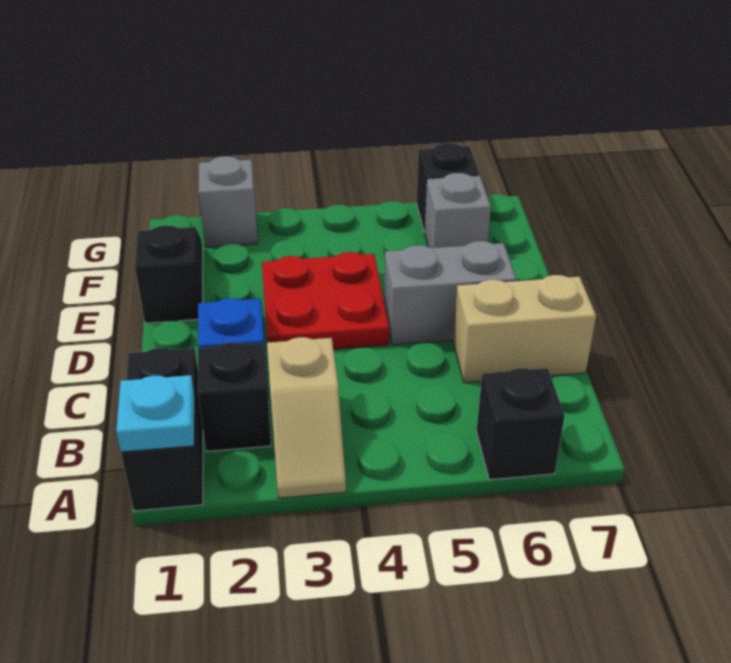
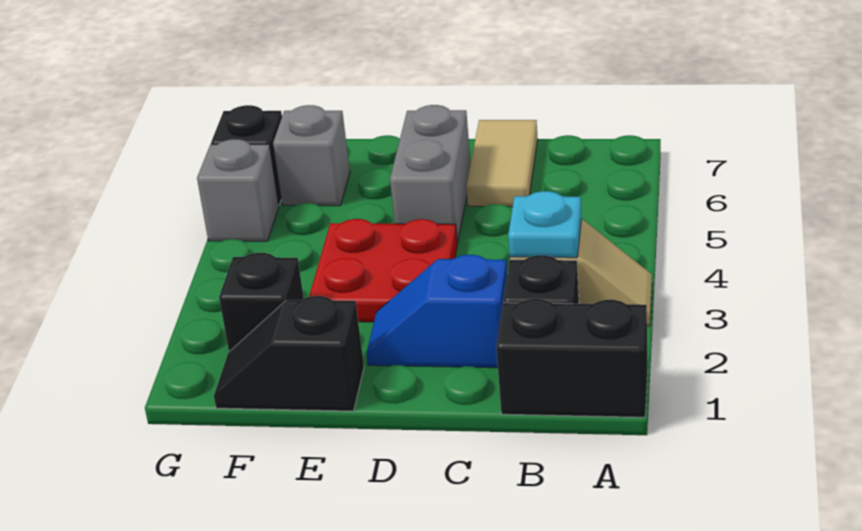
cyan plate A1 level 2 -> cyan plate B3 level 2
black brick A6 level 1 -> black brick F2 level 1
tan brick C6:C7 level 1 -> tan tile C6:C7 level 1
grey brick G2 level 1 -> grey brick G5 level 1

